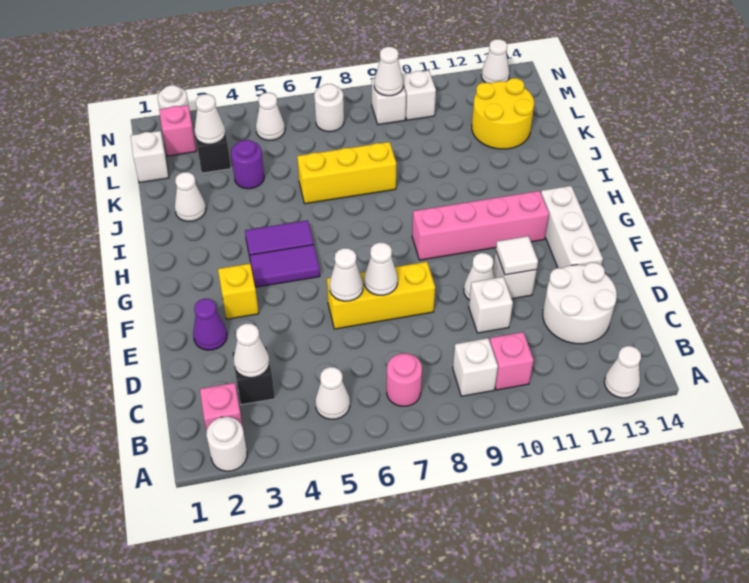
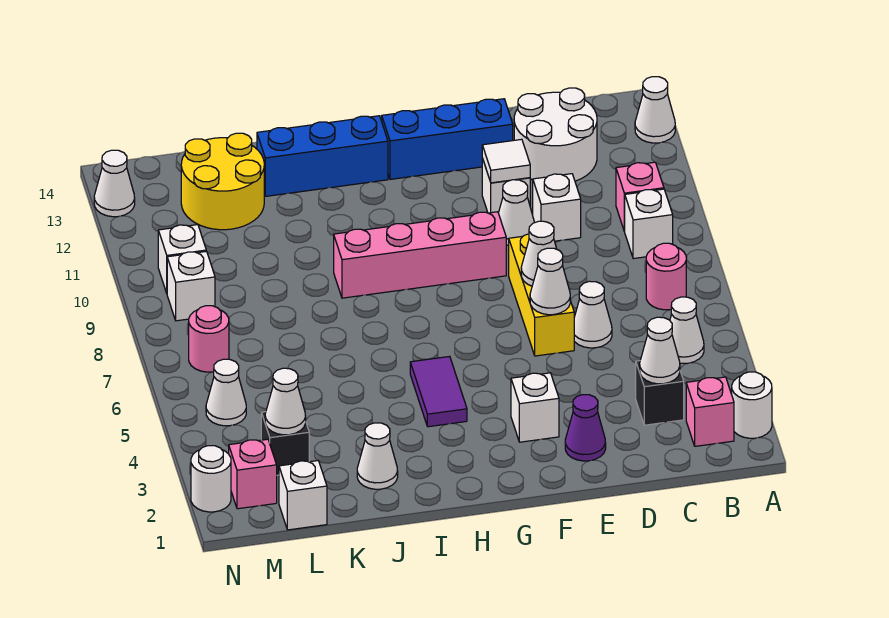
white brick E13:G13 level 1 -> blue brick E13:G13 level 1
yellow brick F3 level 1 -> white brick F3 level 1
purple tile G4:G5 level 1 -> none
pink brick G9:G12 level 1 -> pink brick F9:I9 level 1
none -> blue brick H13:J13 level 1
yellow brick J6:J8 level 1 -> none
purple round brick K4 level 1 -> none
white round brick M7 level 1 -> pink round brick M7 level 1
white cone M9 level 2 -> white cone D6 level 1

